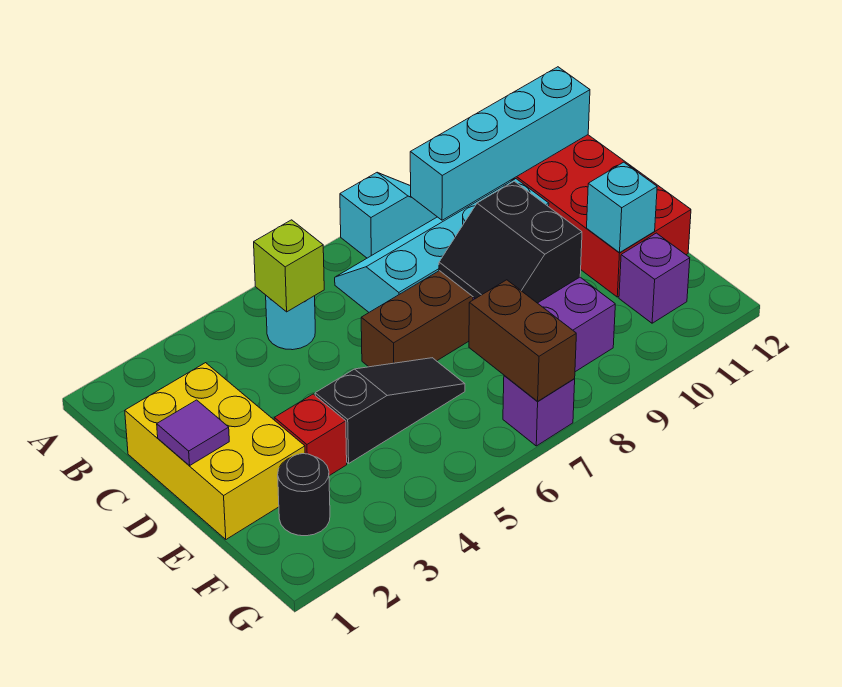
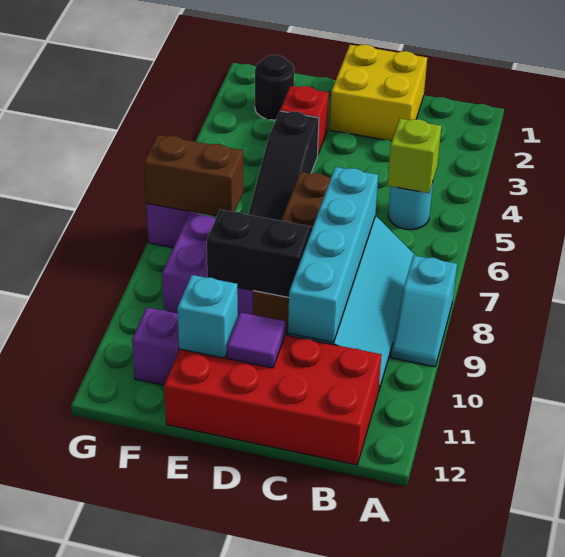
cyan brick B9:B12 level 2 -> cyan brick C7:C10 level 2
yellow brick C1:E2 level 1 -> yellow brick C1:D2 level 1
purple tile D1 level 2 -> purple tile D11 level 2

